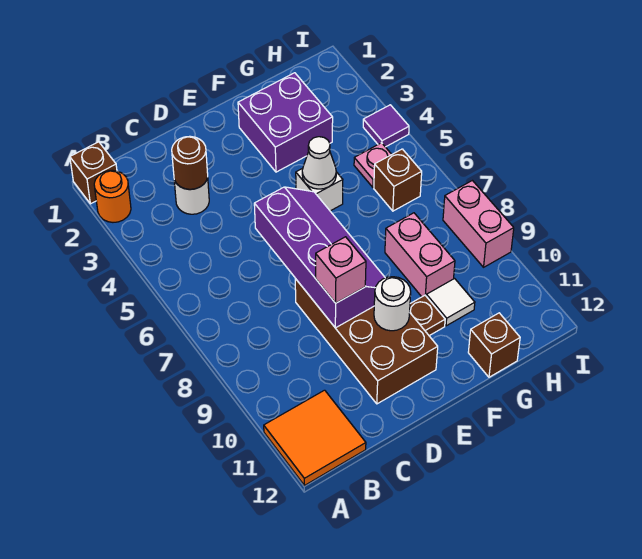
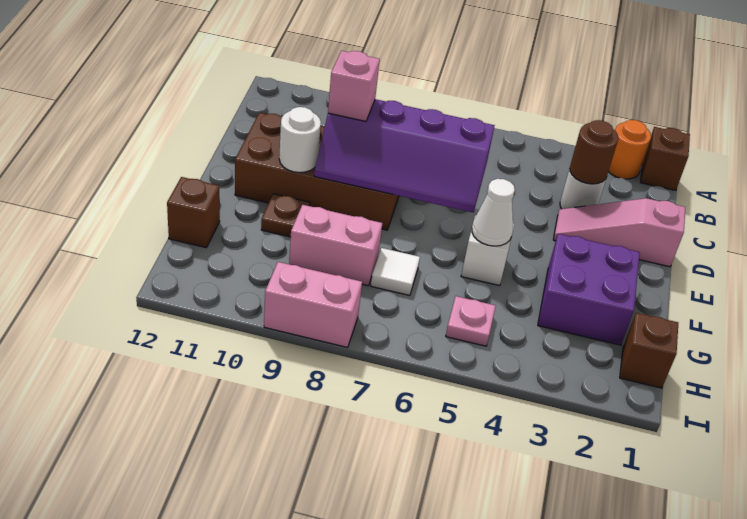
orange tile A11:B12 level 1 -> none
none -> pink slope D1:D3 level 1 top 1
white tile G10 level 1 -> white tile G7 level 1
brown brick H6 level 1 -> brown brick H1 level 1
purple tile I4 level 1 -> none

